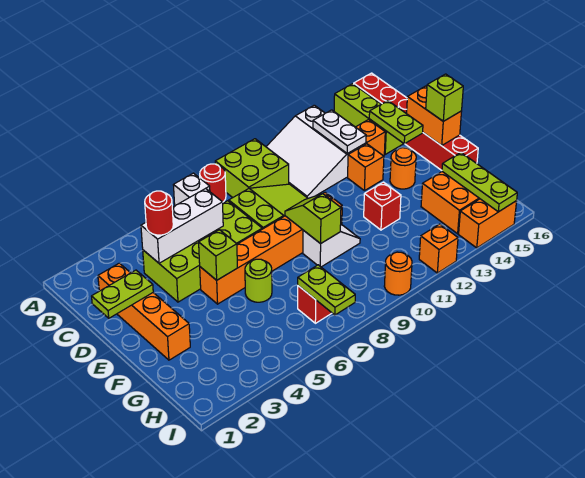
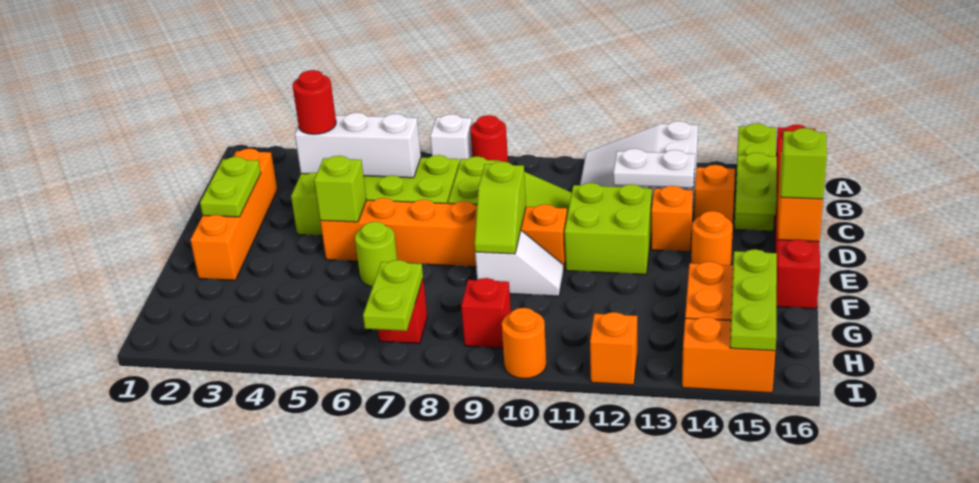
lime brick A9:B10 level 1 -> lime brick D11:E12 level 1
white plate B13:C13 level 2 -> white plate C12:C13 level 2
lime plate D1:D2 level 2 -> lime plate D2:E2 level 2
lime slope E9:F9 level 2 top F -> lime slope E9:F9 level 2 top E
red brick F12 level 1 -> red brick H9 level 1

